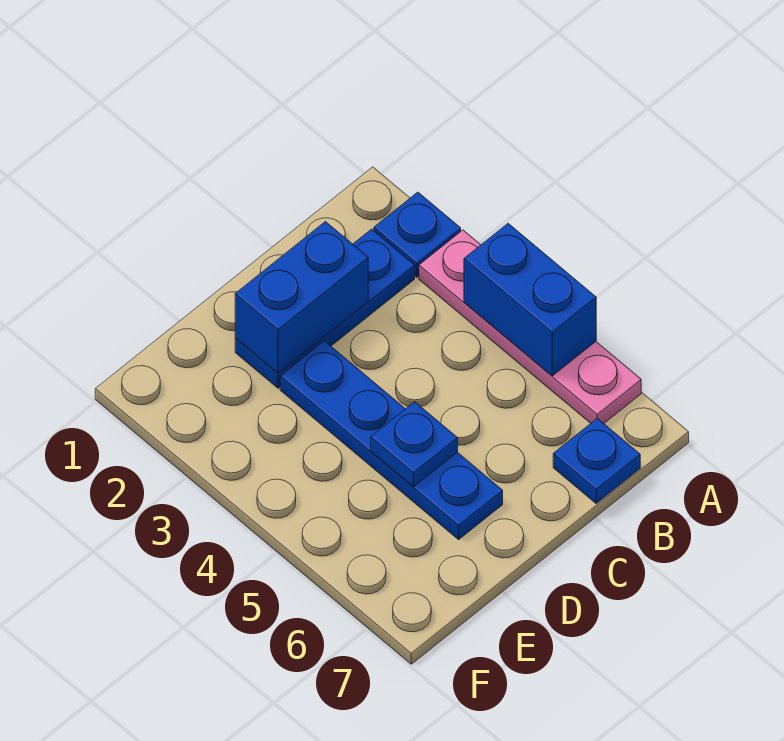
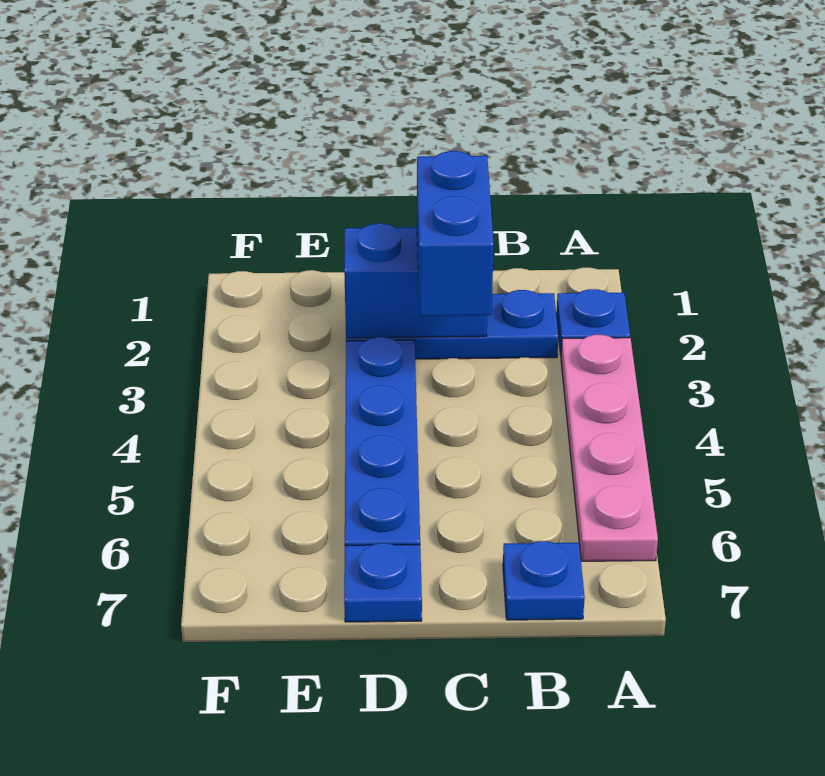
blue brick A4:A5 level 2 -> blue brick C2:C3 level 3
blue plate D5 level 2 -> blue plate D7 level 1

